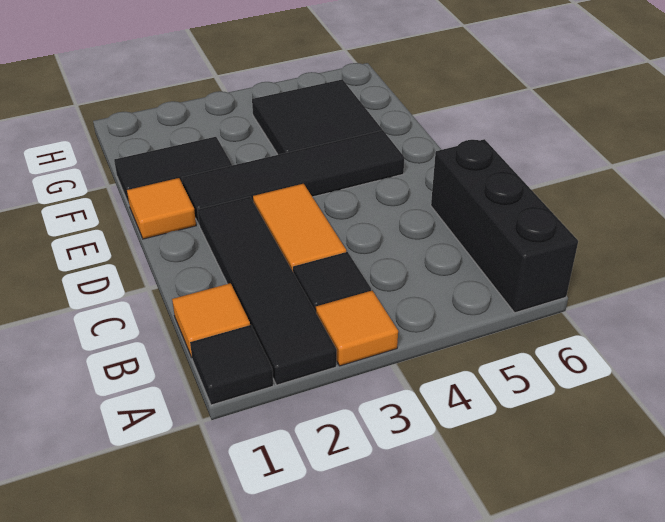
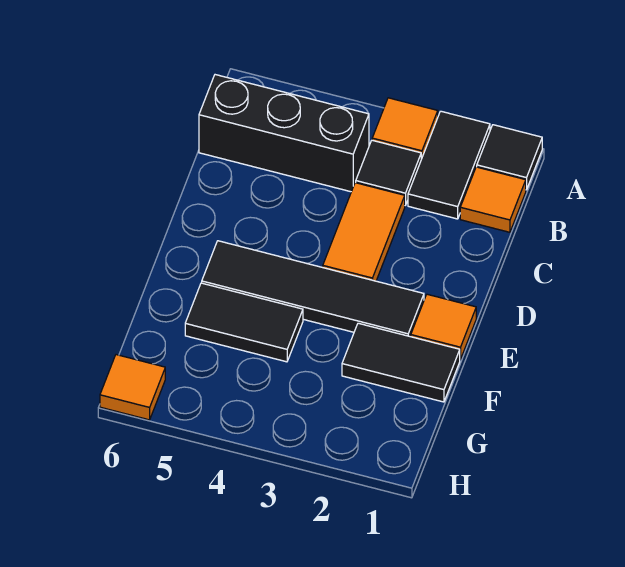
black tile A2:D2 level 1 -> black tile A2:B2 level 1
black brick A6:C6 level 1 -> black brick B4:B6 level 1
black tile F4:G5 level 1 -> black tile F4:F5 level 1
none -> orange tile H6 level 1

